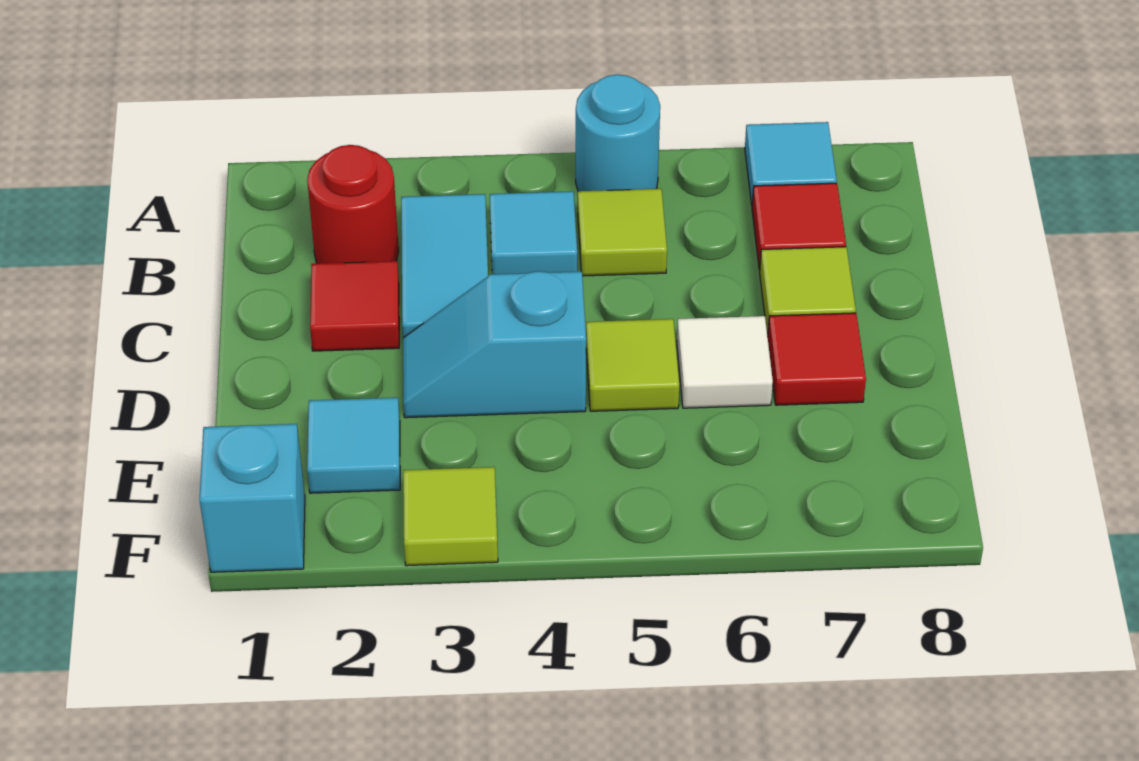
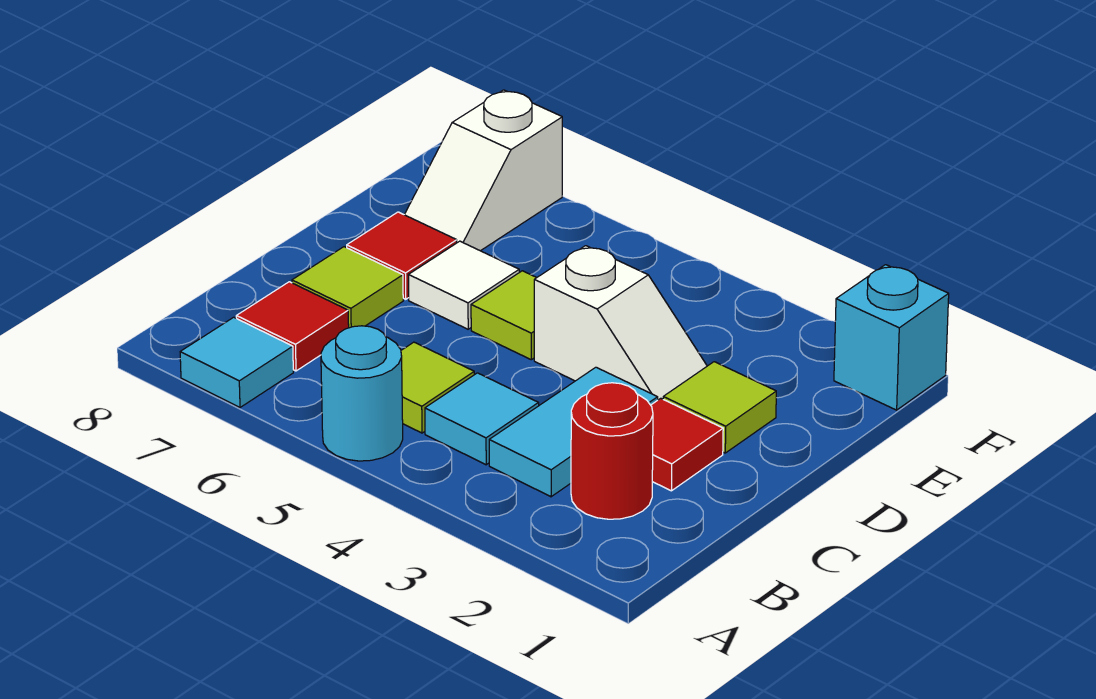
cyan slope D3:D4 level 1 top 4 -> white slope D3:D4 level 1 top 4
cyan tile E2 level 1 -> none
none -> white slope E7:F7 level 1 top F
lime tile F3 level 1 -> lime tile D2 level 1

